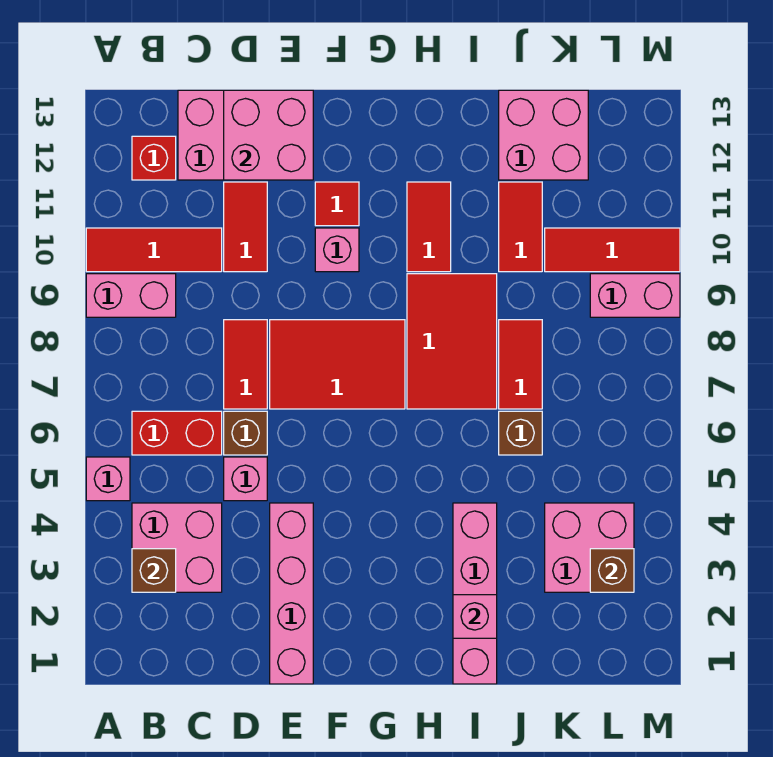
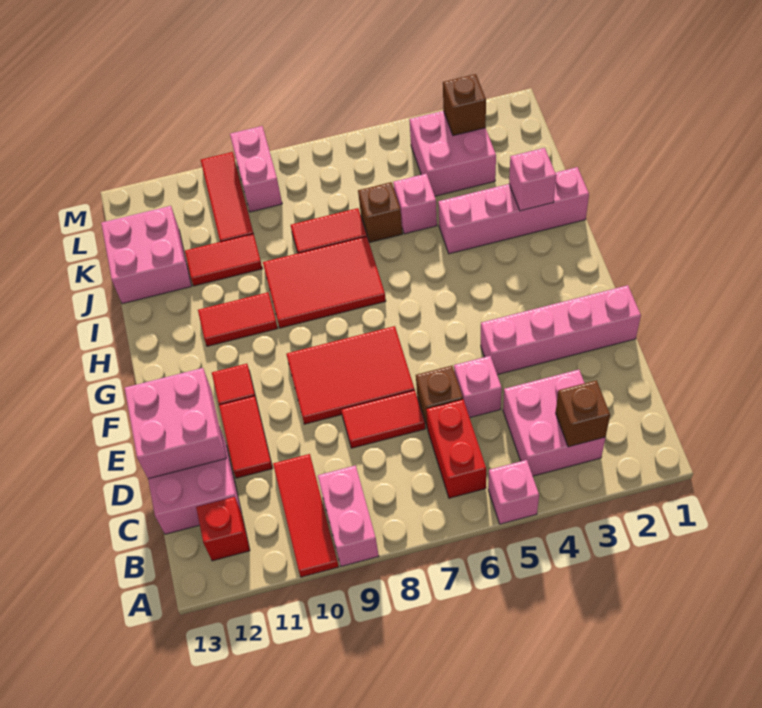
red tile D10:D11 level 1 -> red tile D11:E11 level 1
red tile E7:G8 level 1 -> red tile E7:F9 level 1
pink brick F10 level 1 -> pink brick J5 level 1

